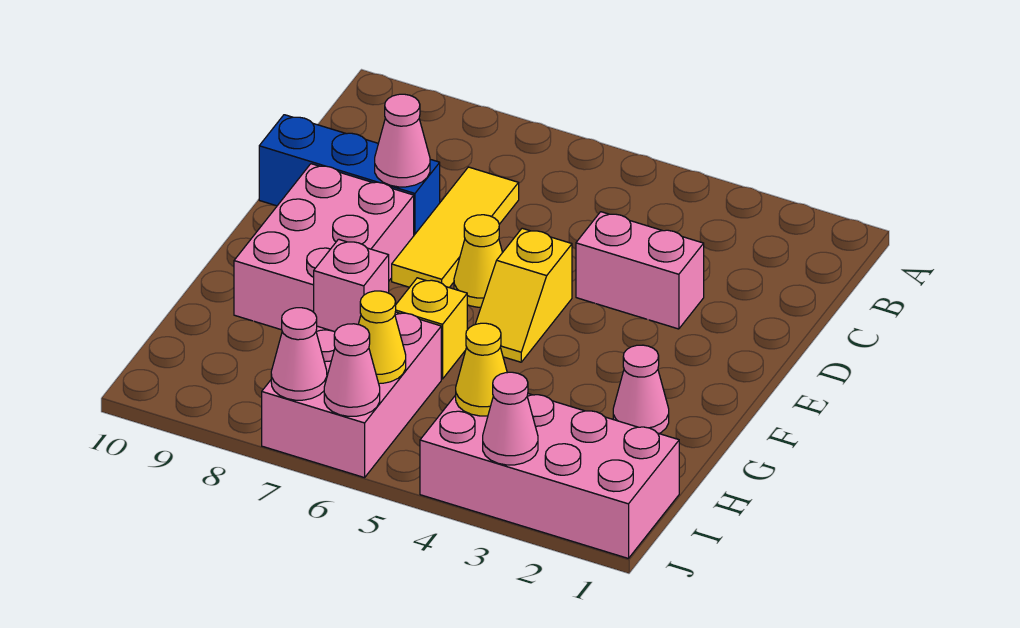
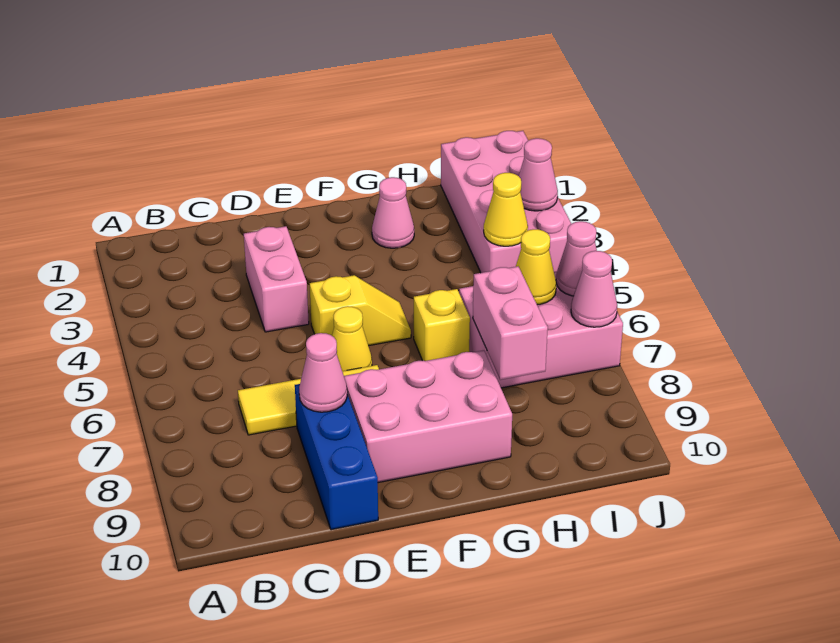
pink brick H7 level 2 -> pink brick H7:H8 level 2

